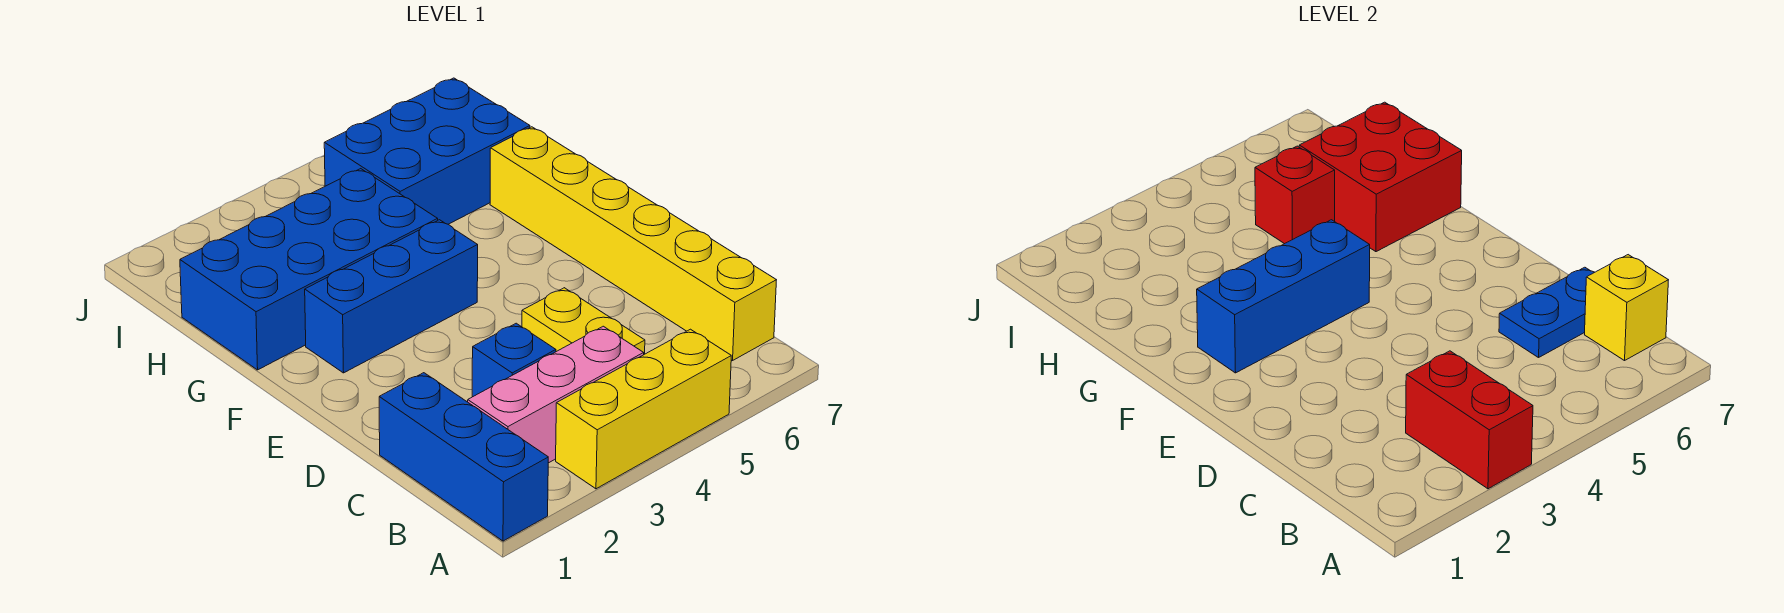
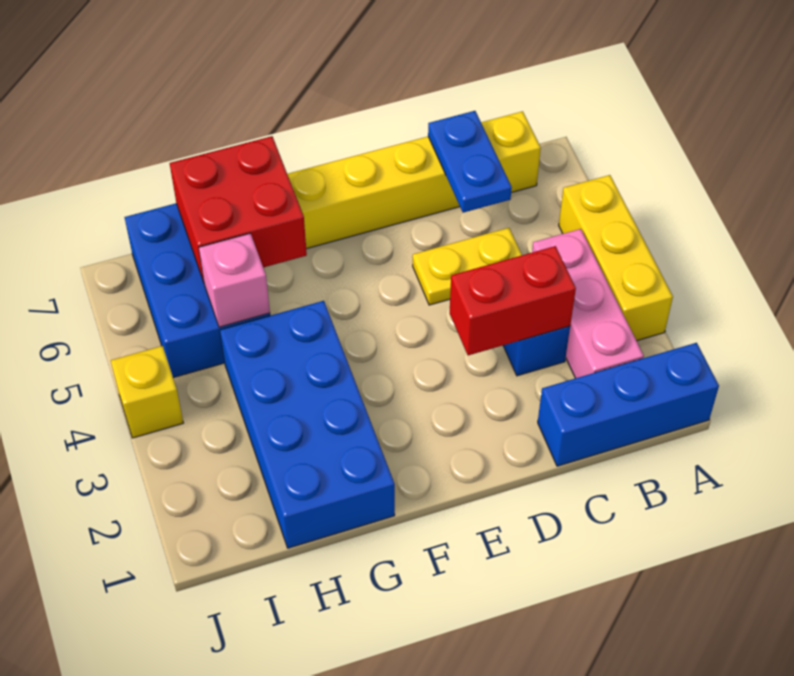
red brick A3:B3 level 2 -> red brick C3:D3 level 2
yellow brick B7 level 2 -> yellow brick J4 level 1
blue brick F2:F4 level 1 -> none
blue brick F2:F4 level 2 -> none
red brick H5 level 2 -> pink brick H5 level 2

